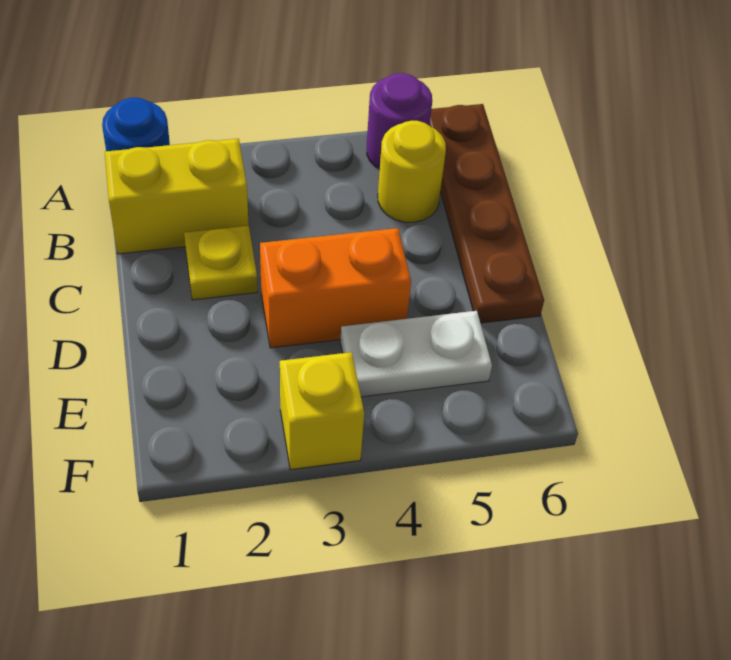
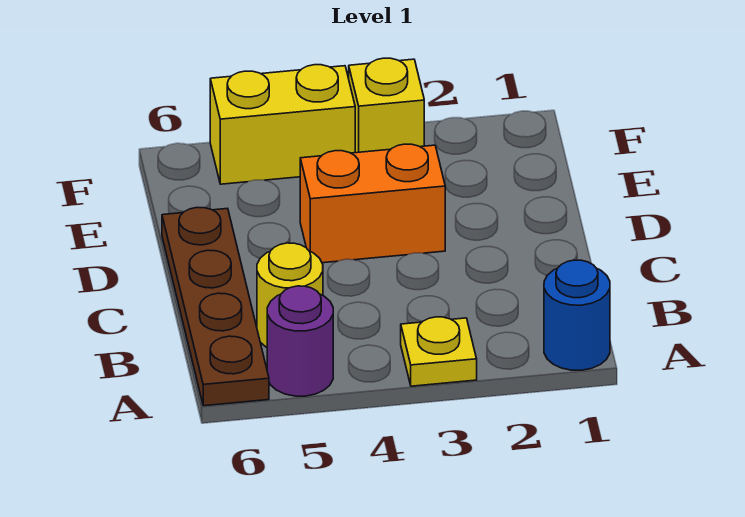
yellow brick B1:B2 level 1 -> yellow brick F4:F5 level 1
yellow plate C2 level 1 -> yellow plate A3 level 1
white plate E4:E5 level 1 -> none

